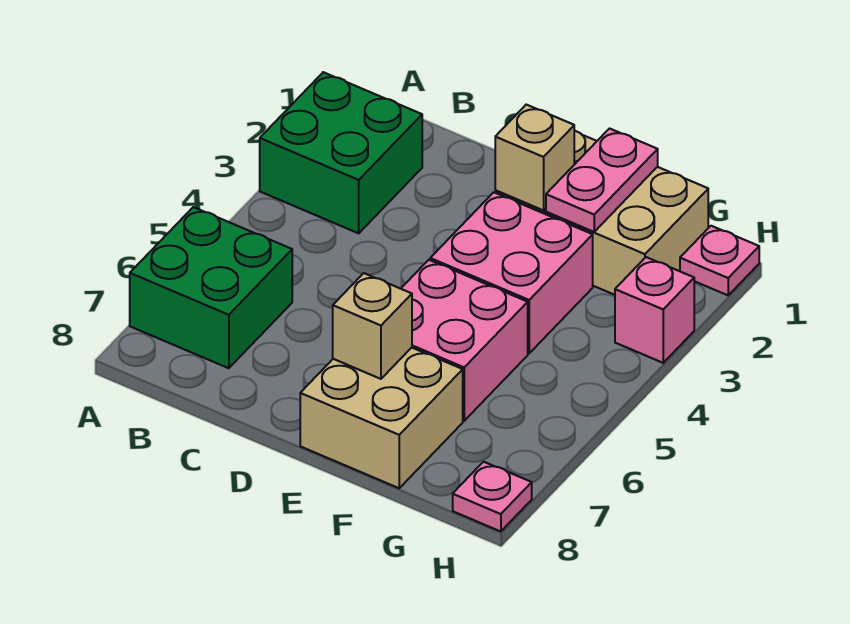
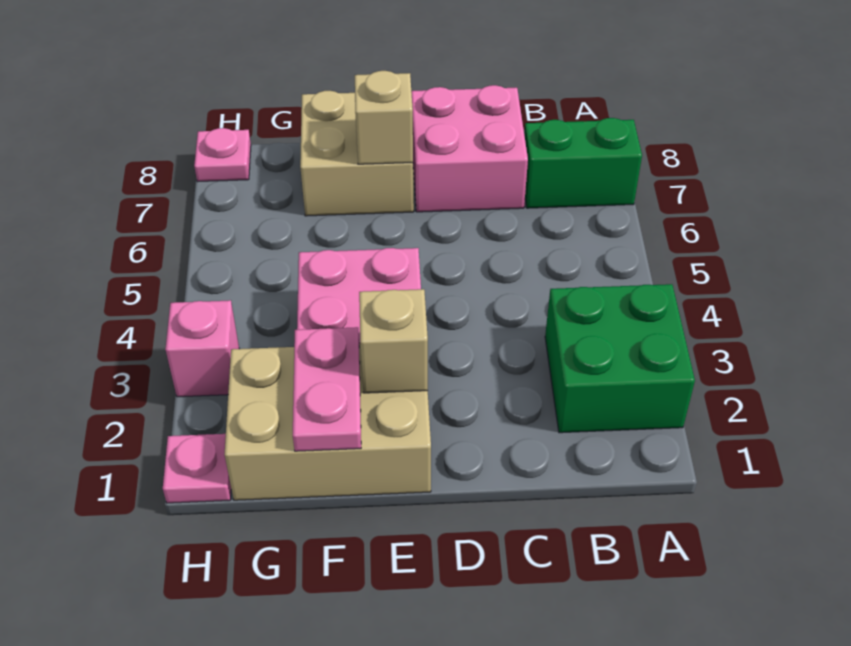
green brick A6:B7 level 1 -> green brick A7:B7 level 1
pink brick E5:F6 level 1 -> pink brick C7:D8 level 1

